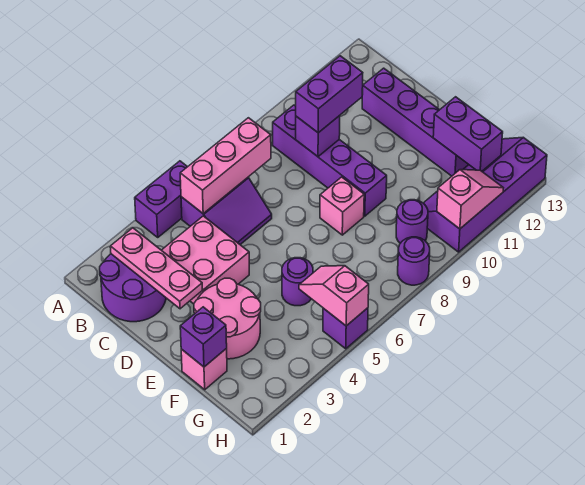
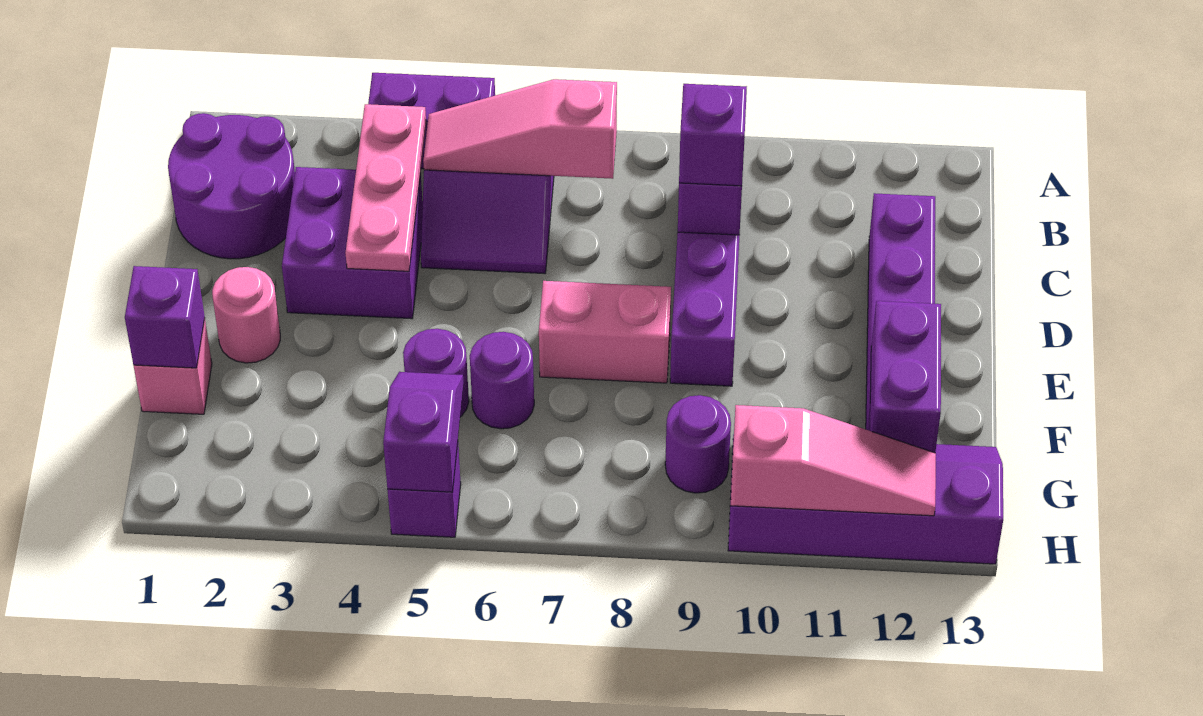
pink plate B2:D2 level 2 -> pink plate B4:D4 level 2
pink brick B5:B7 level 2 -> pink slope B5:B7 level 2 top 7
pink brick C3:D4 level 1 -> purple brick C3:D4 level 1
purple brick C9:C10 level 3 -> purple brick C9 level 3
pink round brick E2:F3 level 1 -> pink round brick E2 level 1
pink brick E8 level 1 -> pink brick E7:E8 level 1
pink slope G5:H5 level 2 top H -> purple slope G5:H5 level 2 top H
purple round brick H8 level 1 -> purple round brick F6 level 1
pink slope H10:H11 level 2 top 10 -> pink slope H10:H12 level 2 top 10

